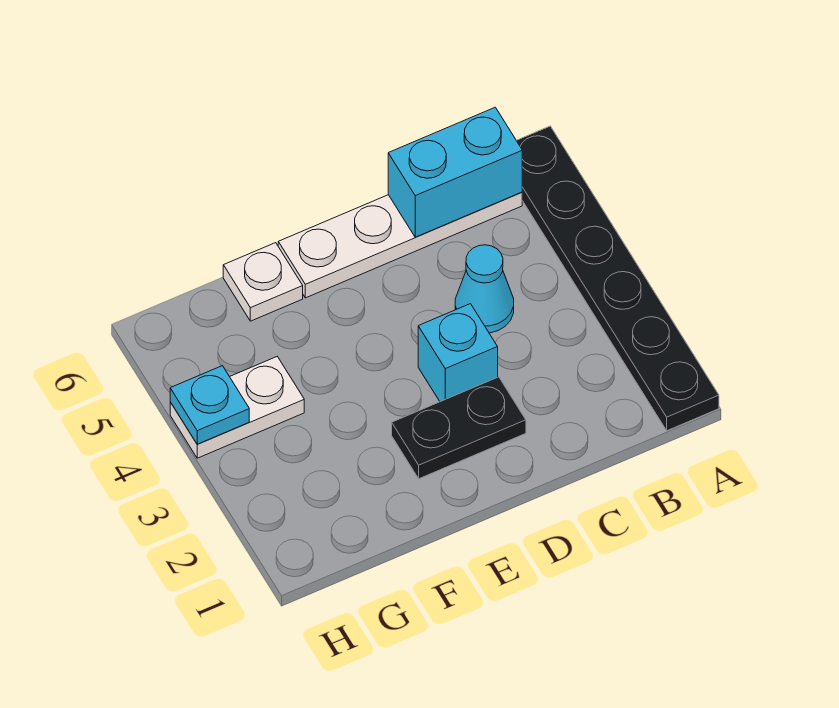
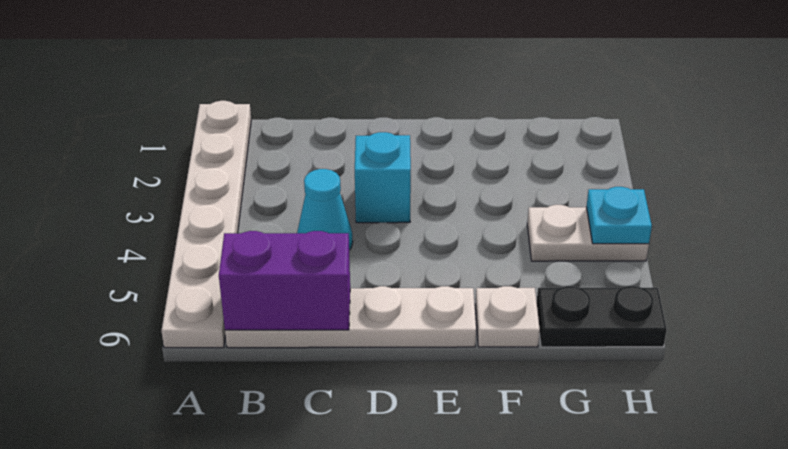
black plate A1:A6 level 1 -> white plate A1:A6 level 1
cyan brick B6:C6 level 2 -> purple brick B6:C6 level 2
black plate D2:E2 level 1 -> black plate G6:H6 level 1

